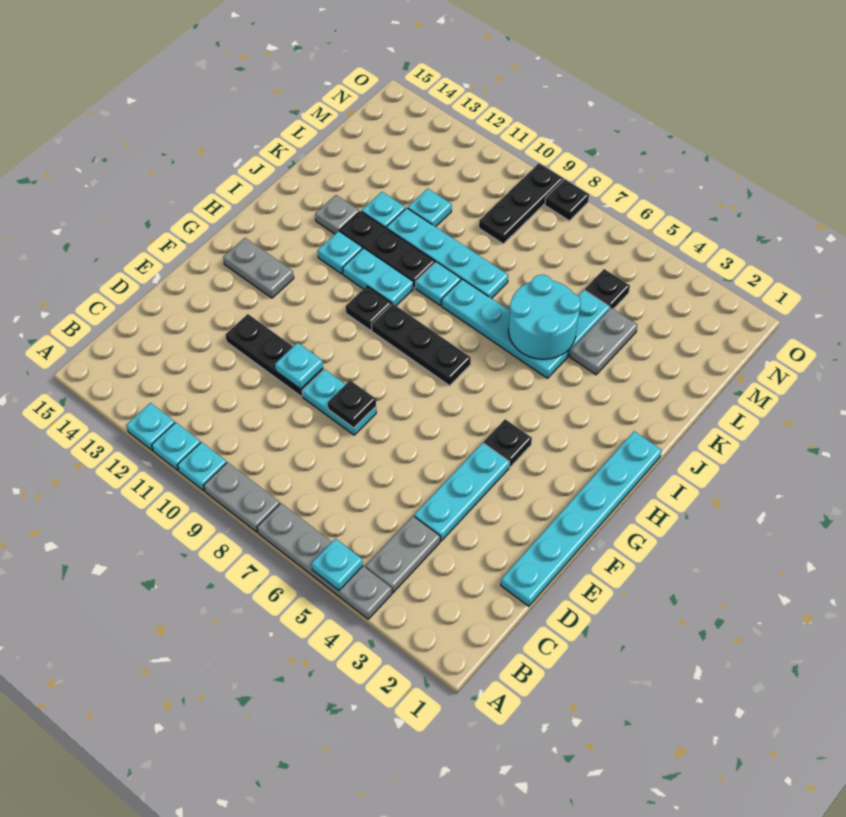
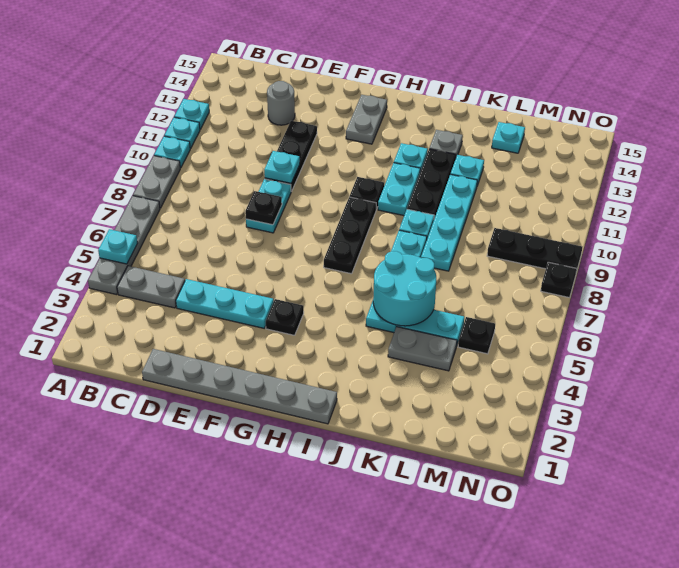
cyan plate D1:I1 level 1 -> grey plate D1:I1 level 1
none -> grey round brick D13 level 1
cyan plate L11 level 1 -> cyan plate L14 level 1

